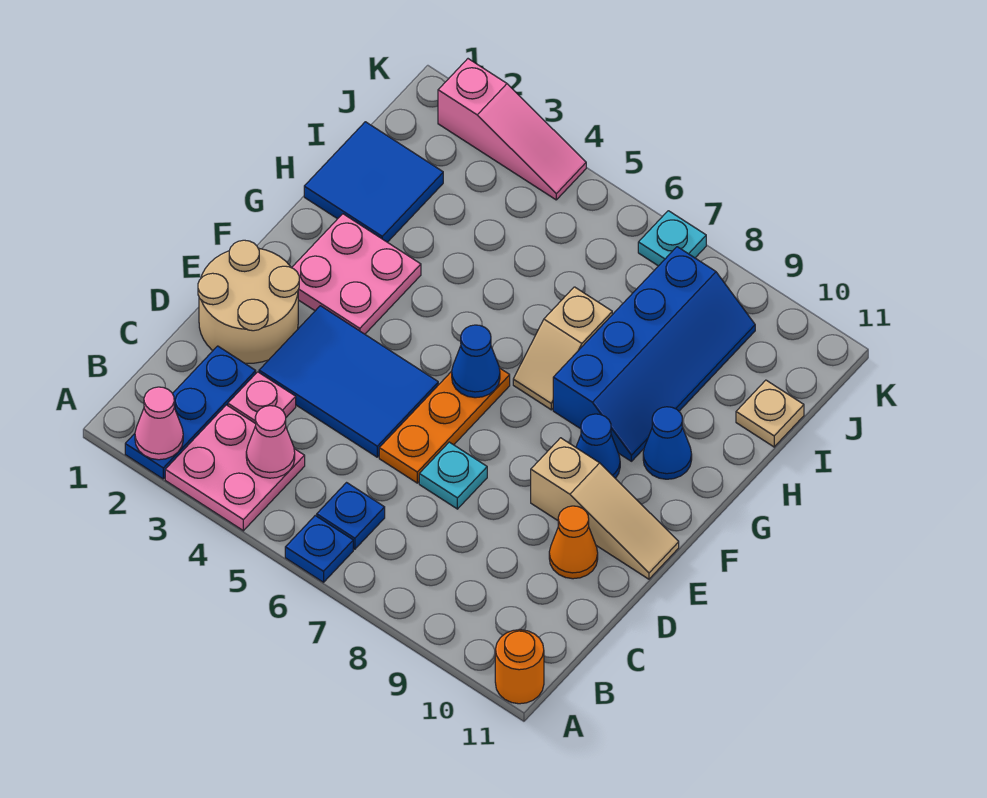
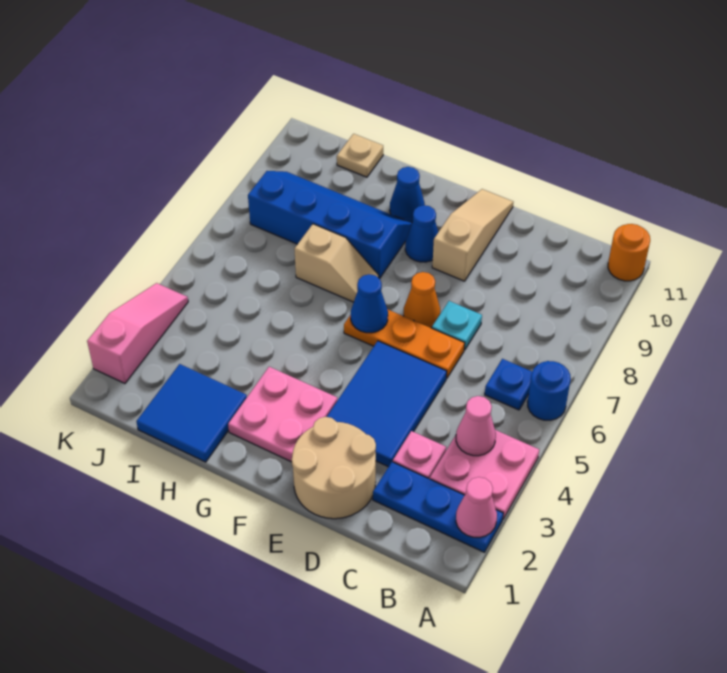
blue plate A6 level 1 -> blue round brick A6 level 1
orange cone D10 level 1 -> orange cone E7 level 1
cyan plate K7 level 1 -> none

